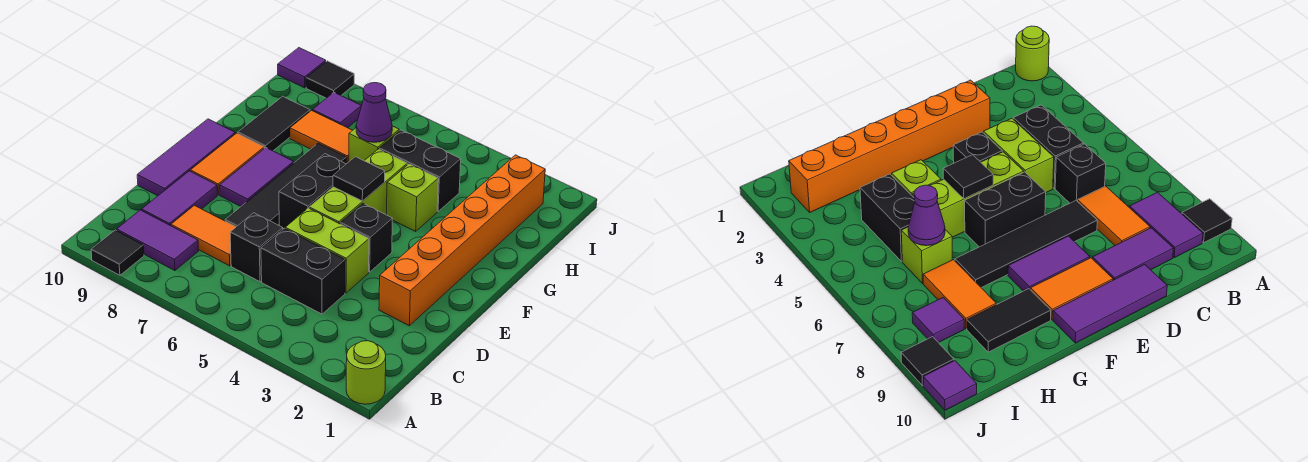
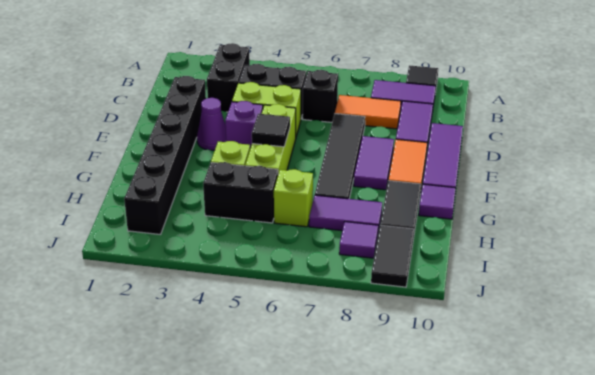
lime round brick A1 level 1 -> none
orange brick D2:I2 level 1 -> black brick D2:I2 level 1
black brick E4 level 1 -> purple brick E4 level 1
black brick E6:F6 level 1 -> black brick B3:C3 level 1
purple cone H6 level 2 -> purple cone E3 level 1
orange tile H7:H8 level 1 -> purple tile H7:H8 level 1
black tile J9 level 1 -> black tile I9:J9 level 1
purple tile J10 level 1 -> purple tile G10 level 1

